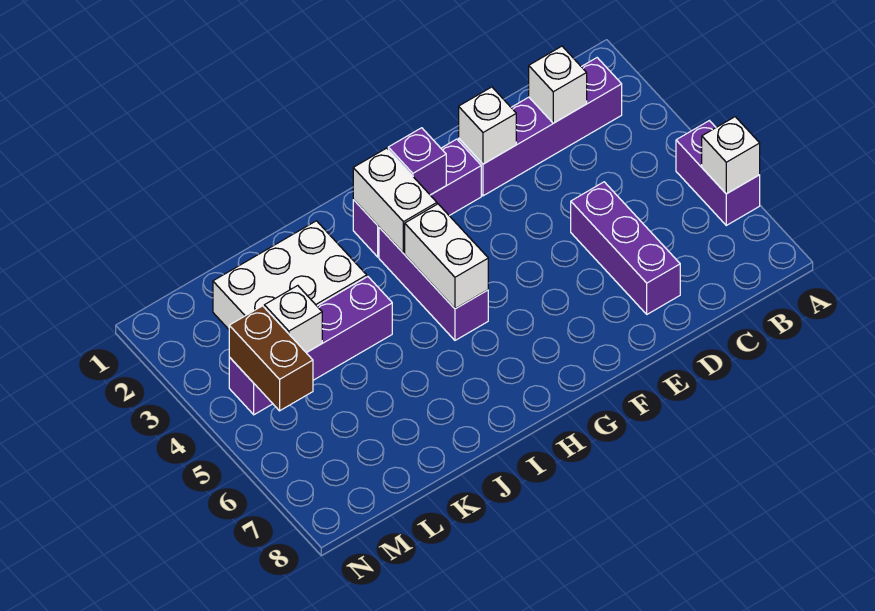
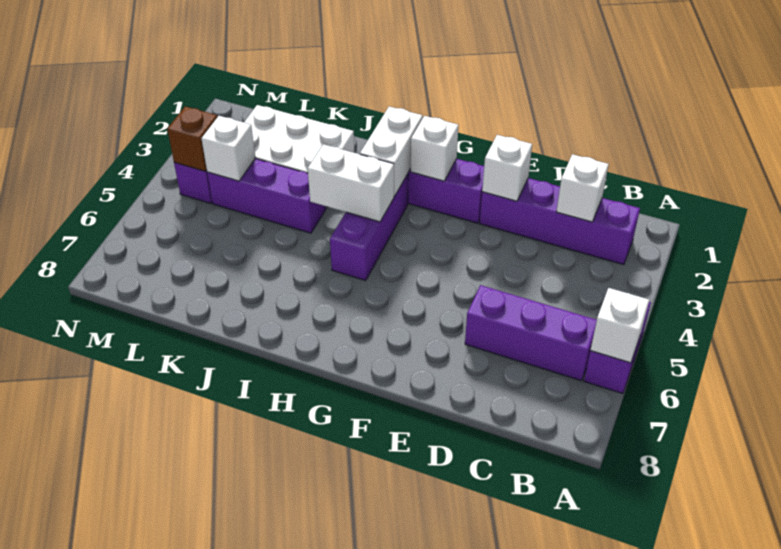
purple brick D5:D7 level 1 -> purple brick B6:D6 level 1
purple brick G2 level 2 -> white brick G2 level 2
white brick H4:H5 level 2 -> white brick H4:I4 level 2
brown brick M4:M5 level 2 -> brown brick M4 level 2

